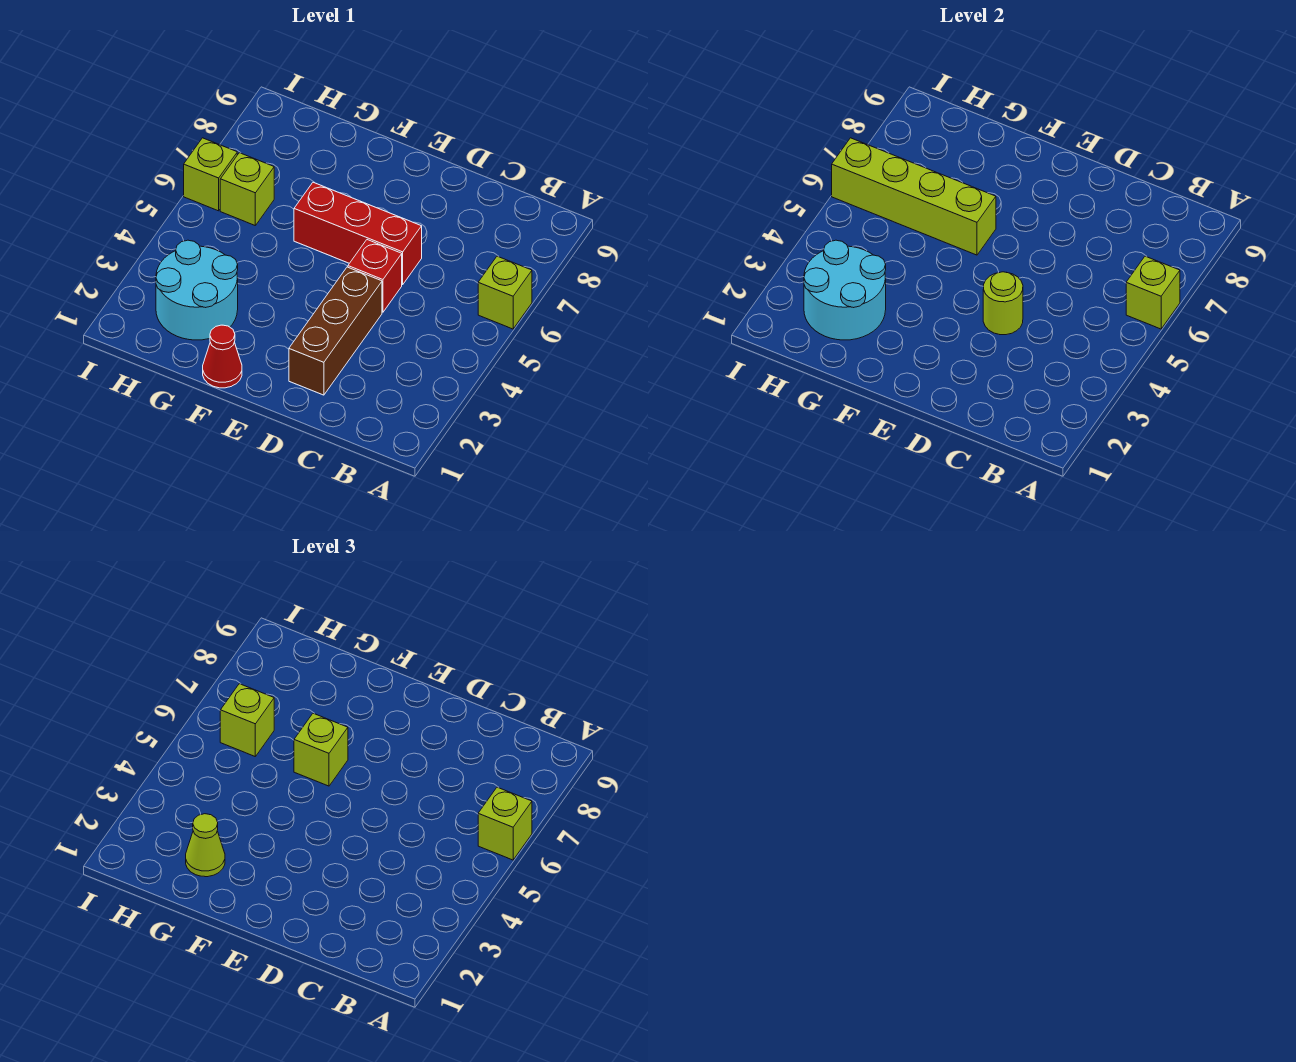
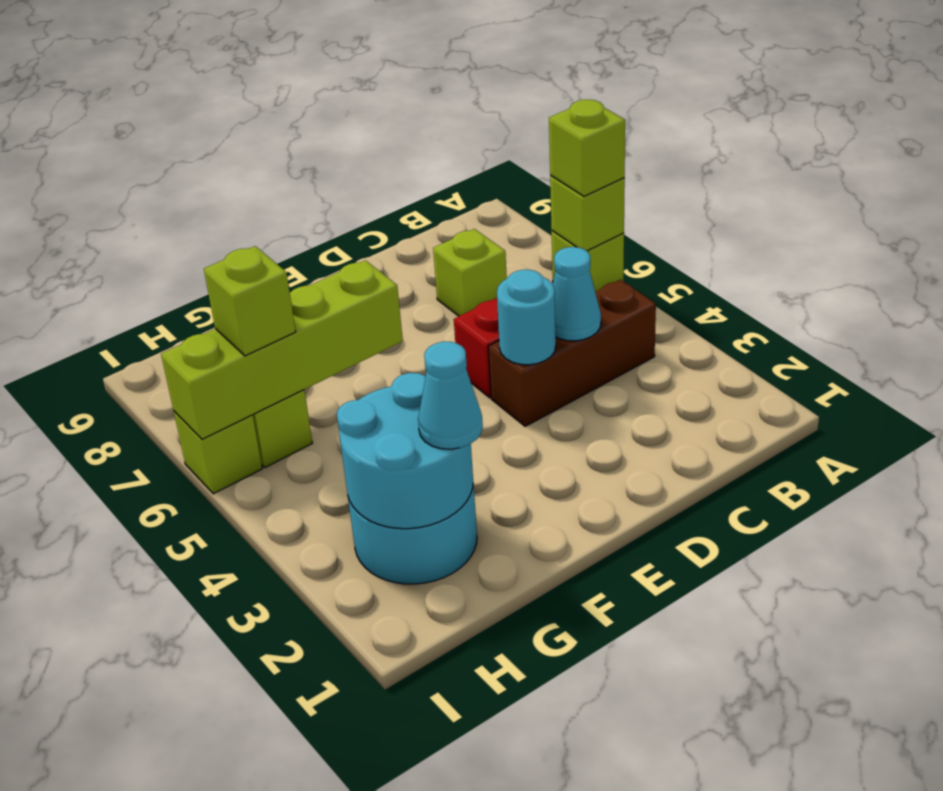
none -> cyan cone C4 level 2
brown brick D2:D4 level 1 -> brown brick B4:D4 level 1
lime round brick D4 level 2 -> cyan round brick D4 level 2
red brick D6:F6 level 1 -> none
red cone F1 level 1 -> none
lime brick F6 level 3 -> lime brick C7 level 1
lime cone G2 level 3 -> cyan cone G2 level 3

